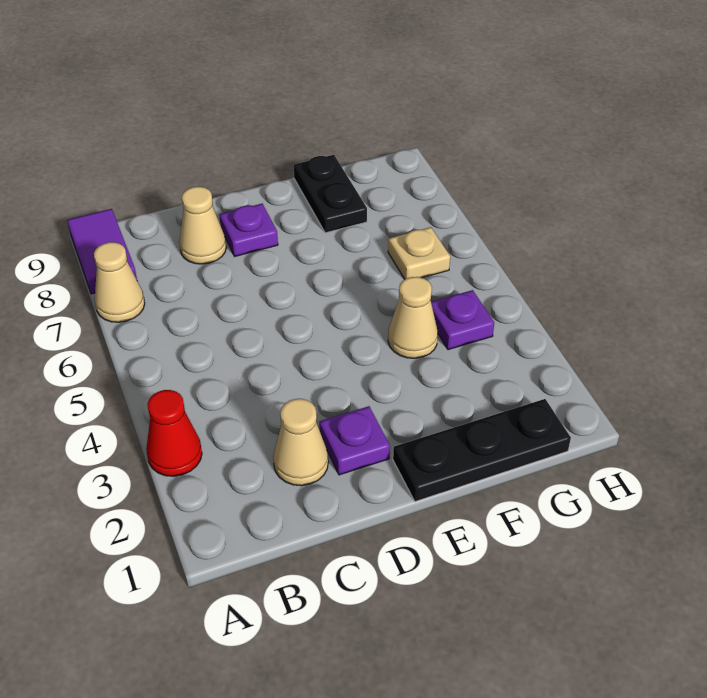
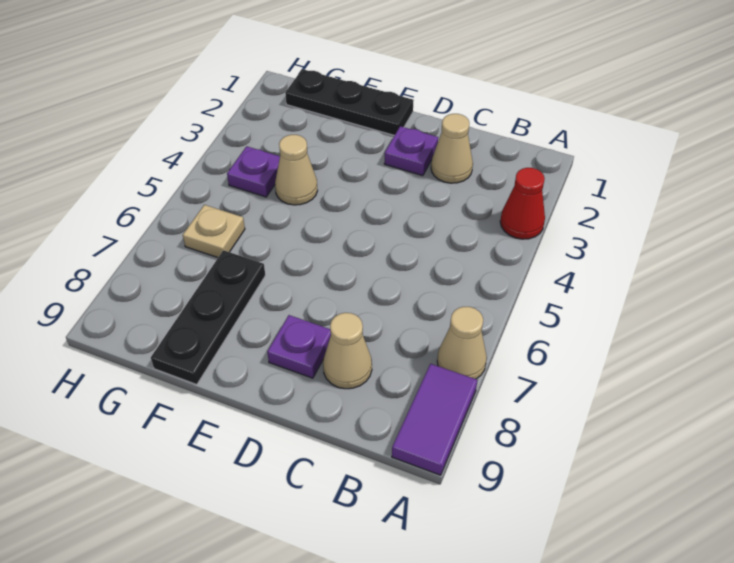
black plate F8:F9 level 1 -> black plate F7:F9 level 1

